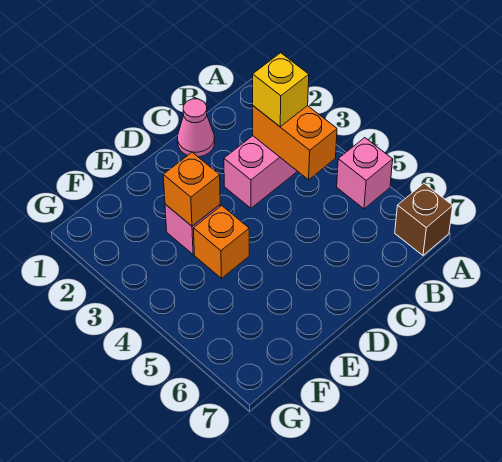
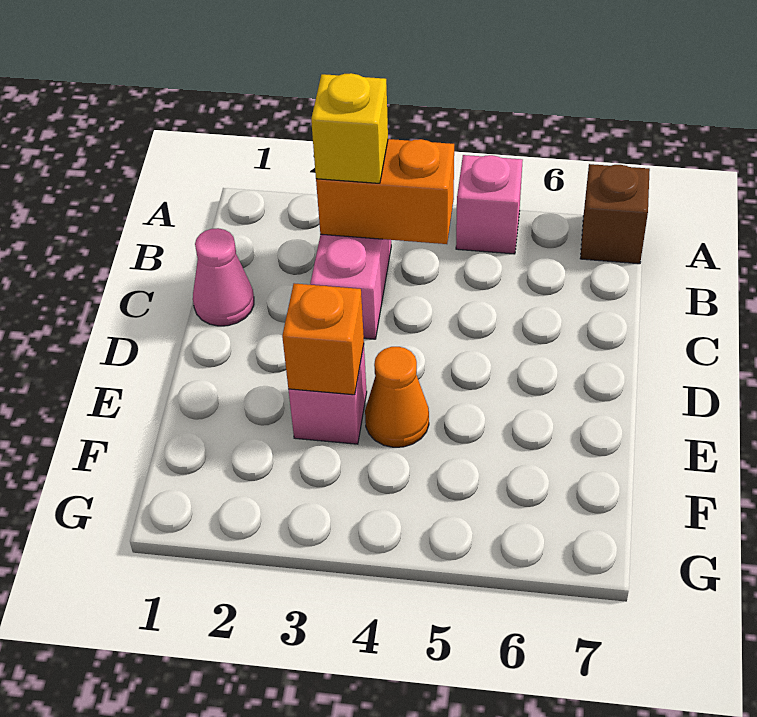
orange brick E4 level 1 -> orange cone E4 level 1

